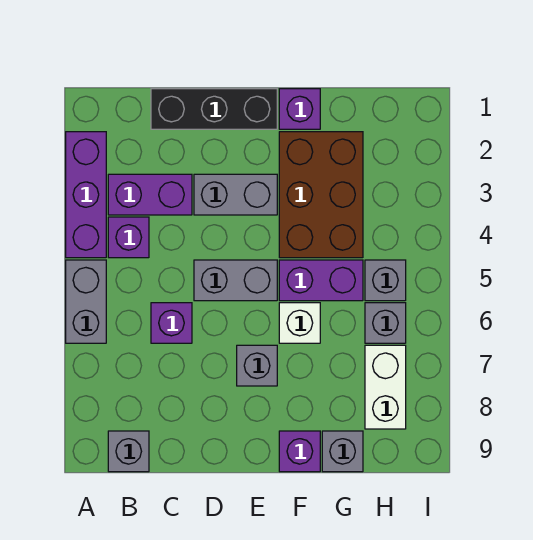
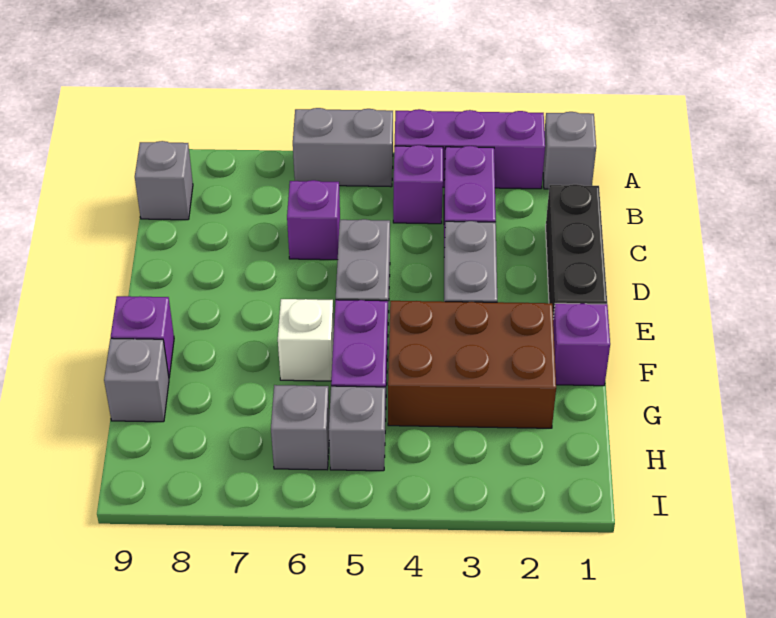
grey brick E7 level 1 -> grey brick A1 level 1
white brick H7:H8 level 1 -> none

